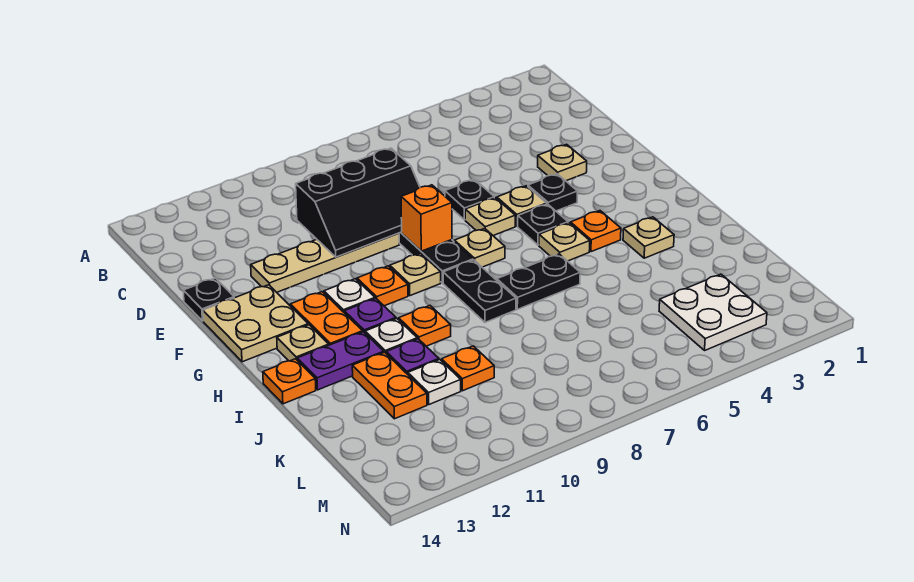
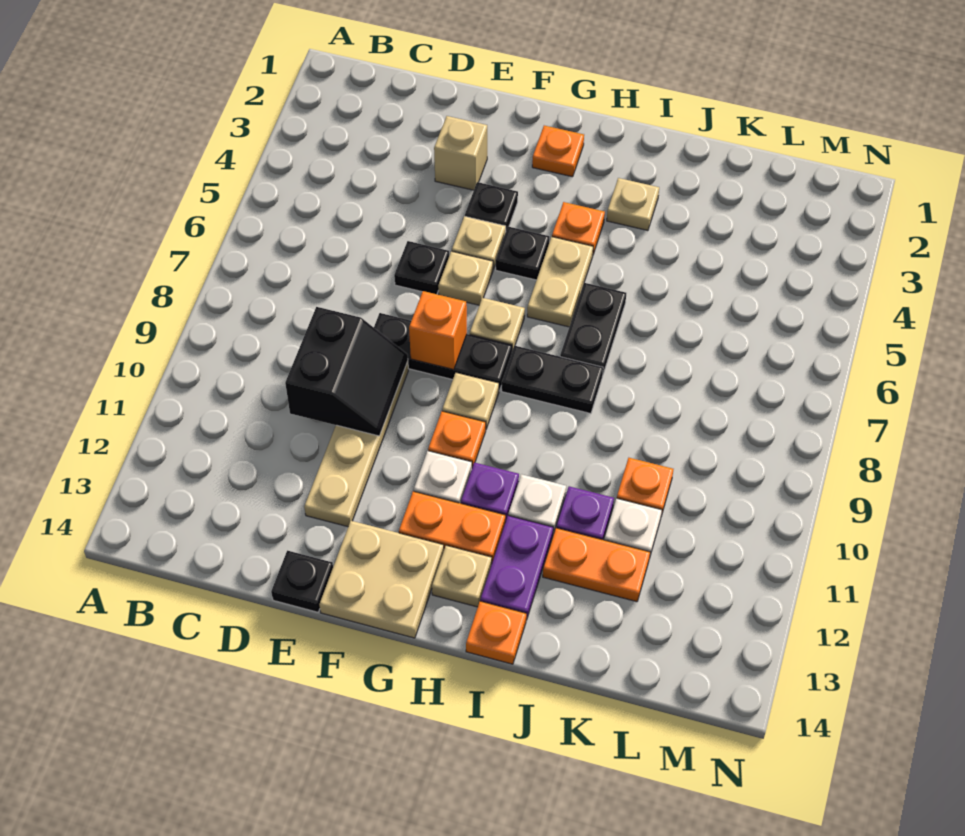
black slope D8:E10 level 2 top D -> black slope D9:E10 level 2 top D
tan plate E3 level 1 -> tan brick E3 level 1
tan plate H5 level 1 -> tan plate H5:H6 level 1
orange plate I10 level 1 -> orange plate G2 level 1
white plate L3:M4 level 1 -> none

